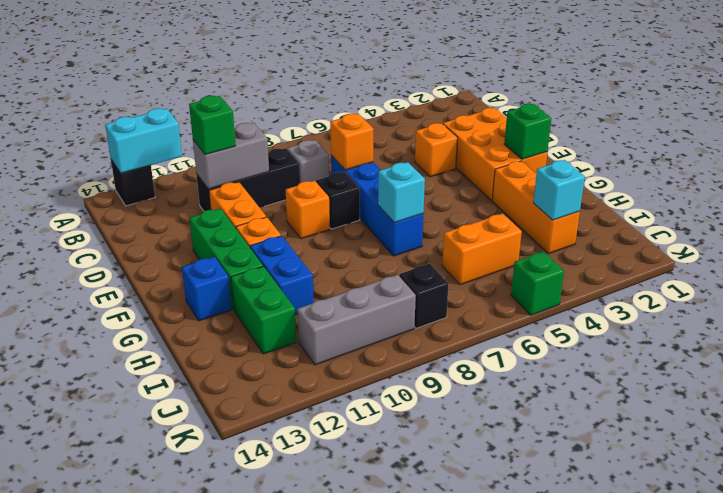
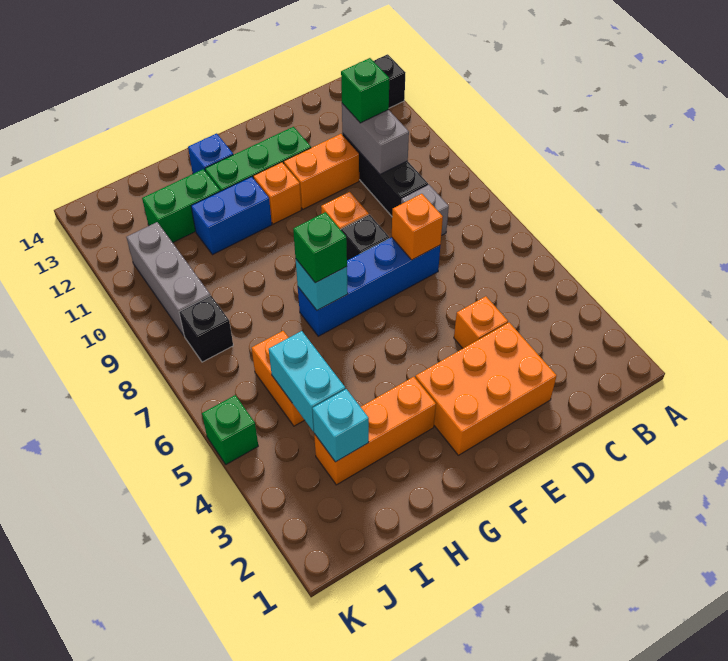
cyan brick A12:A13 level 2 -> cyan brick I4:I5 level 2
green brick F2 level 2 -> green brick G7 level 3

